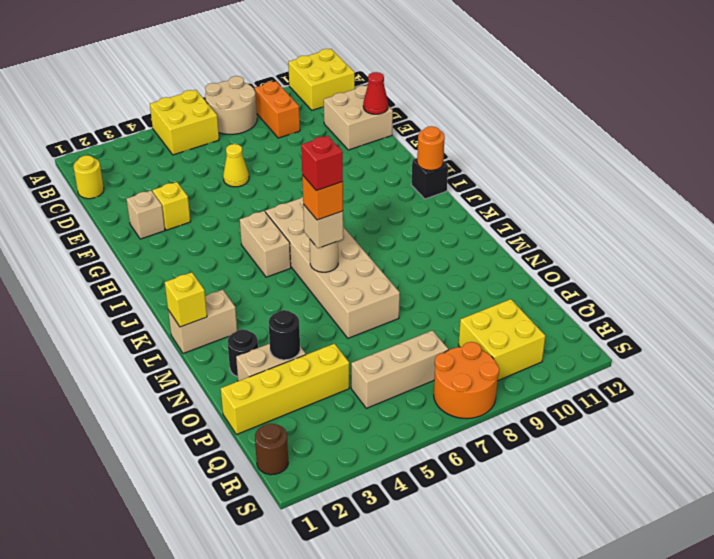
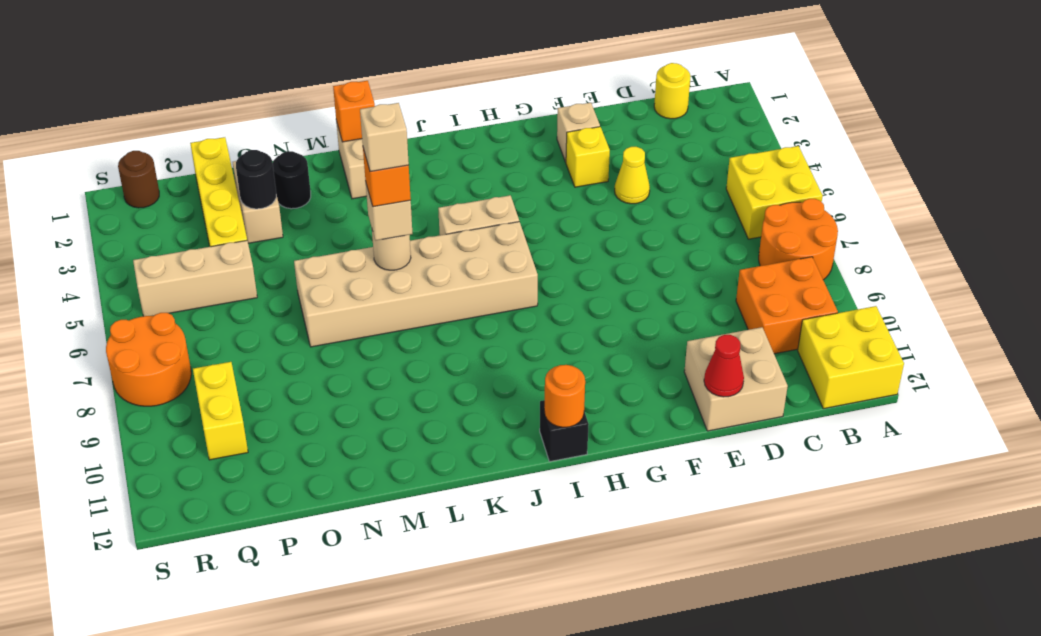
tan round brick A7:B8 level 1 -> orange round brick A7:B8 level 1
orange brick B9:C9 level 1 -> orange brick B9:C10 level 1
yellow cone E6 level 1 -> yellow cone E4 level 1
yellow brick L1 level 2 -> orange brick L1 level 2
red brick L6 level 5 -> tan brick L6 level 5
tan brick Q5:Q7 level 1 -> tan brick P5:R5 level 1
yellow brick Q9:R10 level 1 -> yellow brick Q9:Q10 level 1

